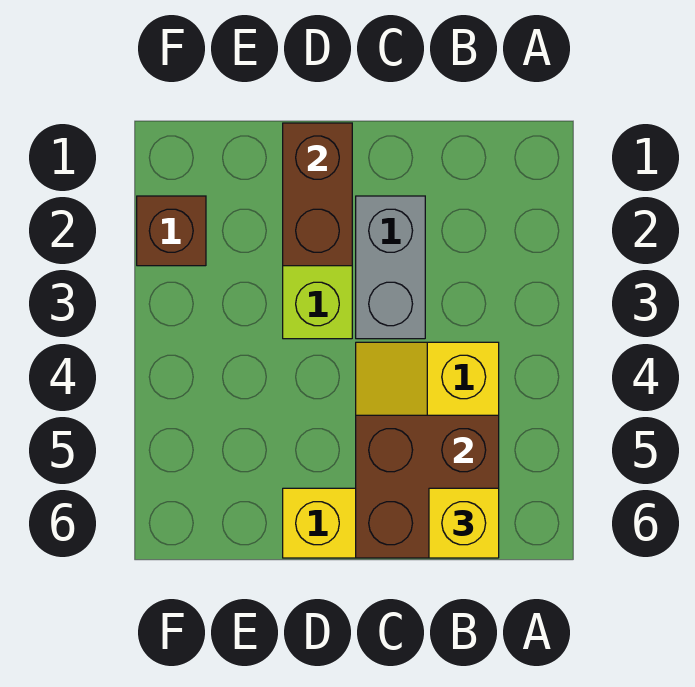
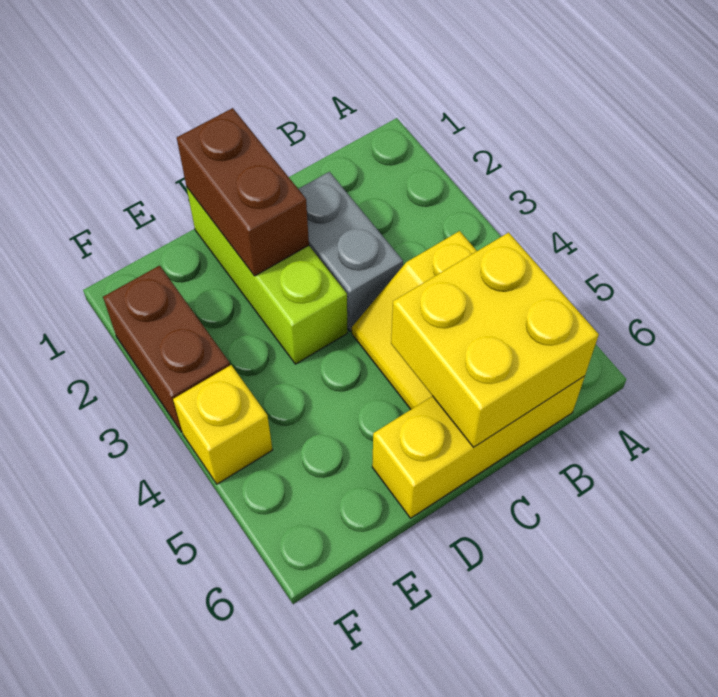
brown brick B5:C6 level 2 -> yellow brick B5:C6 level 2
yellow brick B6 level 3 -> yellow brick F4 level 1
brown brick F2 level 1 -> brown brick F2:F3 level 1

